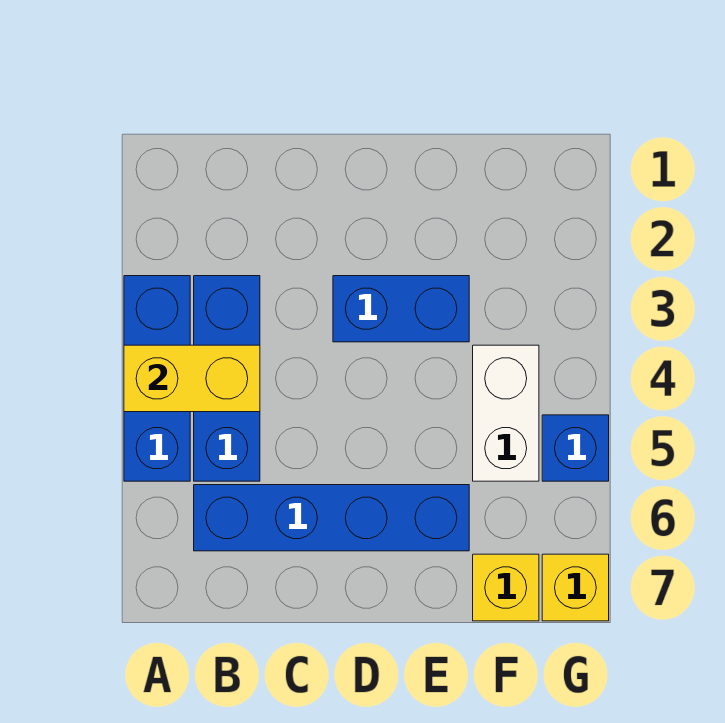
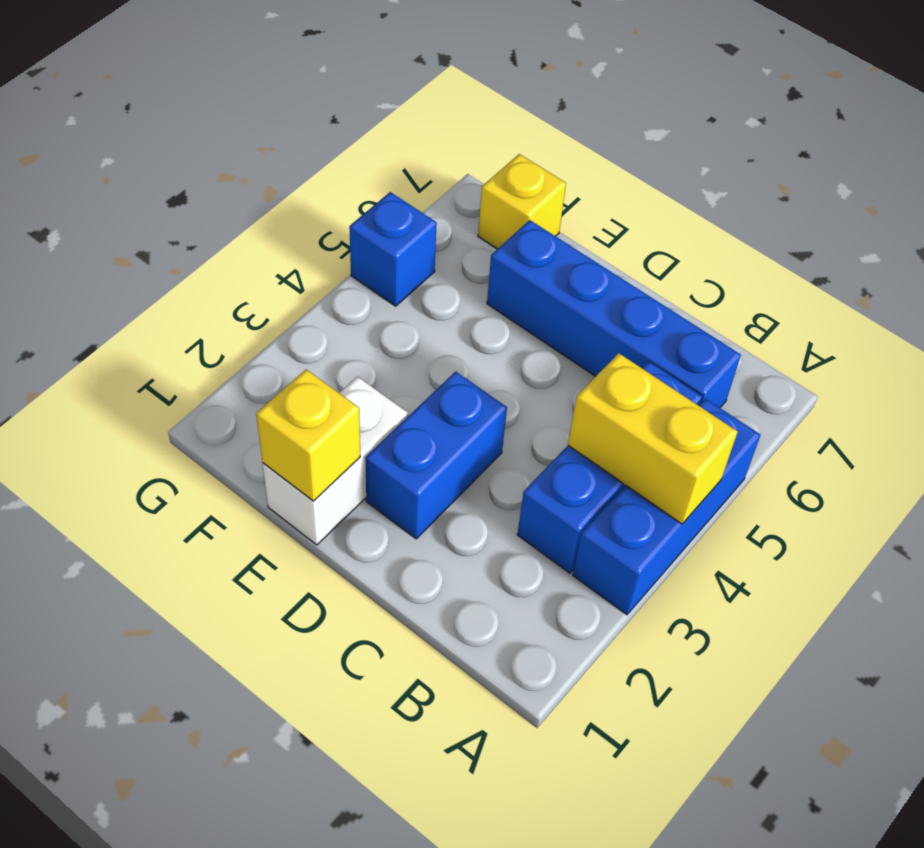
blue brick D3:E3 level 1 -> blue brick D2:D3 level 1
white brick F4:F5 level 1 -> white brick E1:E2 level 1
yellow brick G7 level 1 -> yellow brick E1 level 2

